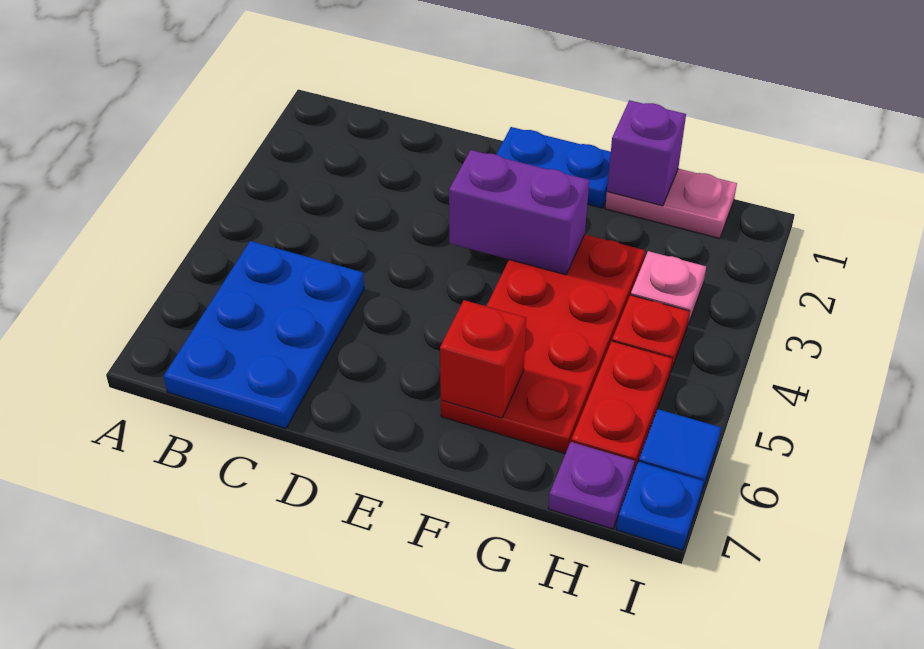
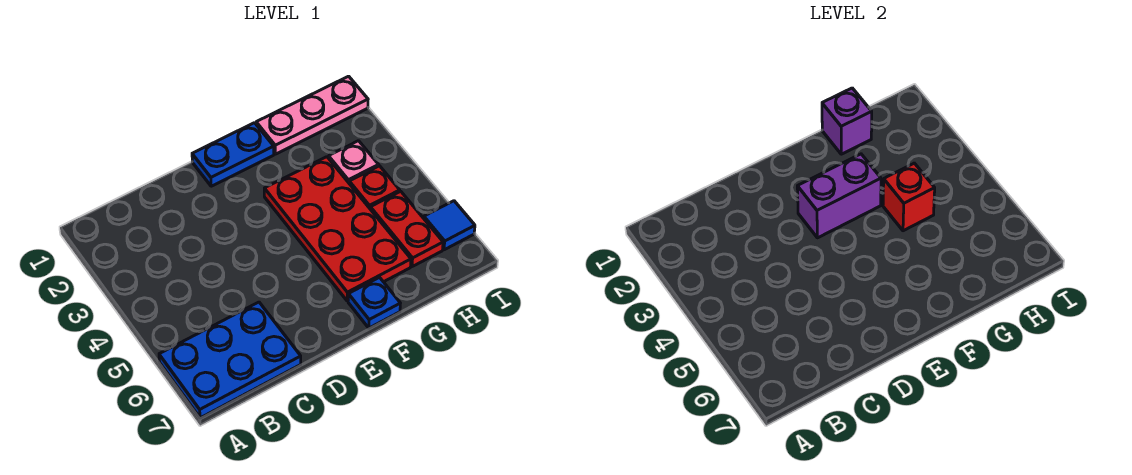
blue plate B5:C7 level 1 -> blue plate A6:C7 level 1
red brick F6 level 2 -> red brick G4 level 2
pink plate G1:H1 level 1 -> pink plate G1:I1 level 1
purple plate H7 level 1 -> none
blue plate I7 level 1 -> blue plate F7 level 1

